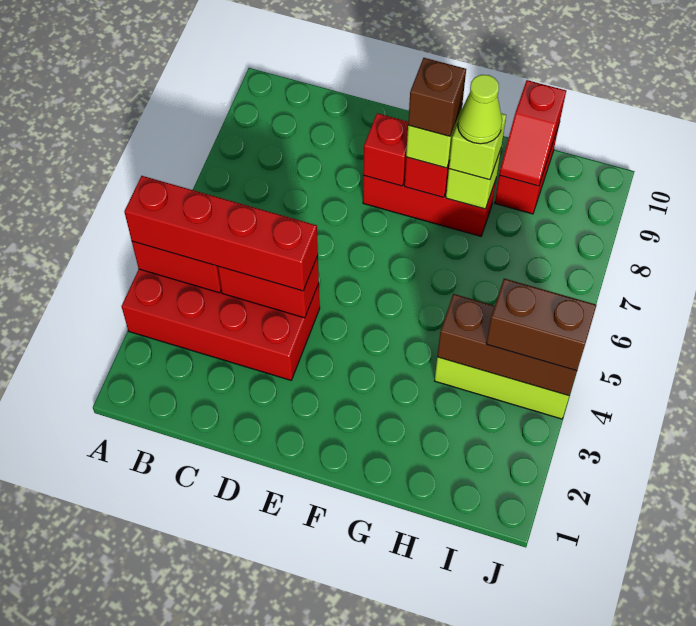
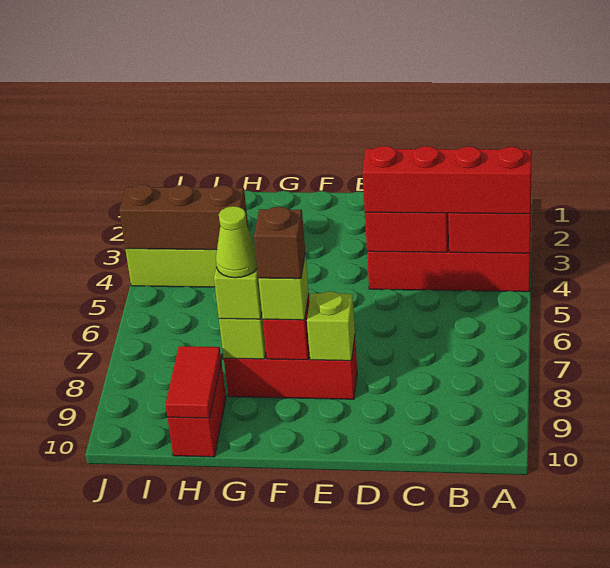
red brick E8 level 2 -> lime brick E8 level 2
red slope H9:H10 level 2 top 10 -> red tile H9:H10 level 2
brown brick I4:J4 level 3 -> none

